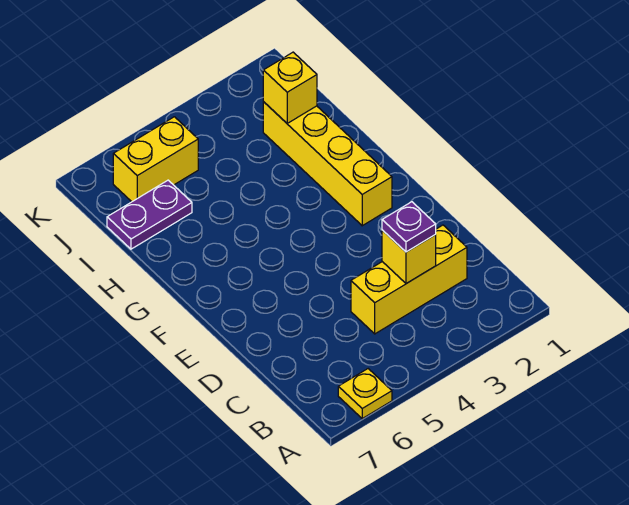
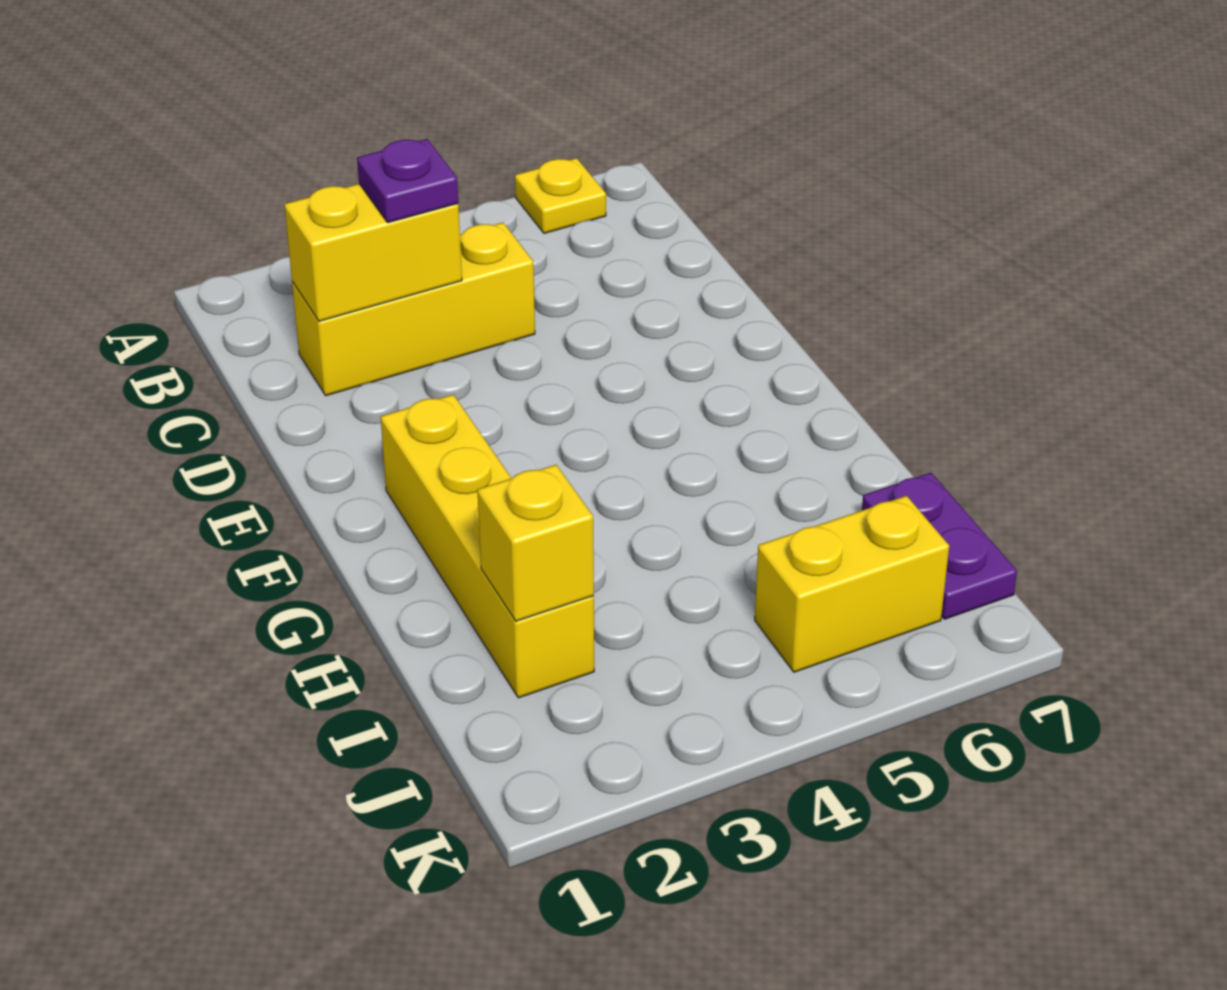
yellow brick C3 level 2 -> yellow brick C2:C3 level 2
purple plate I6:I7 level 1 -> purple plate I7:J7 level 1

